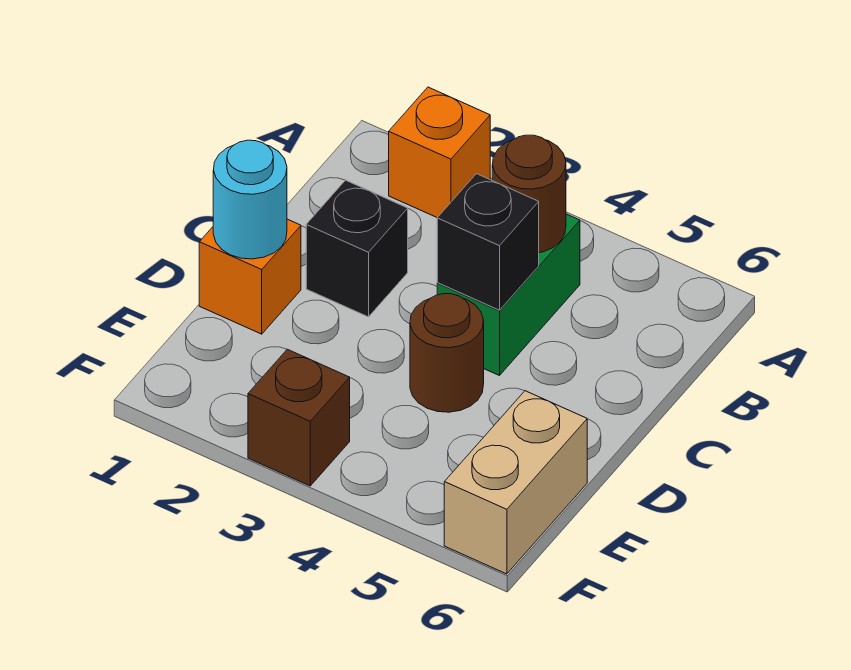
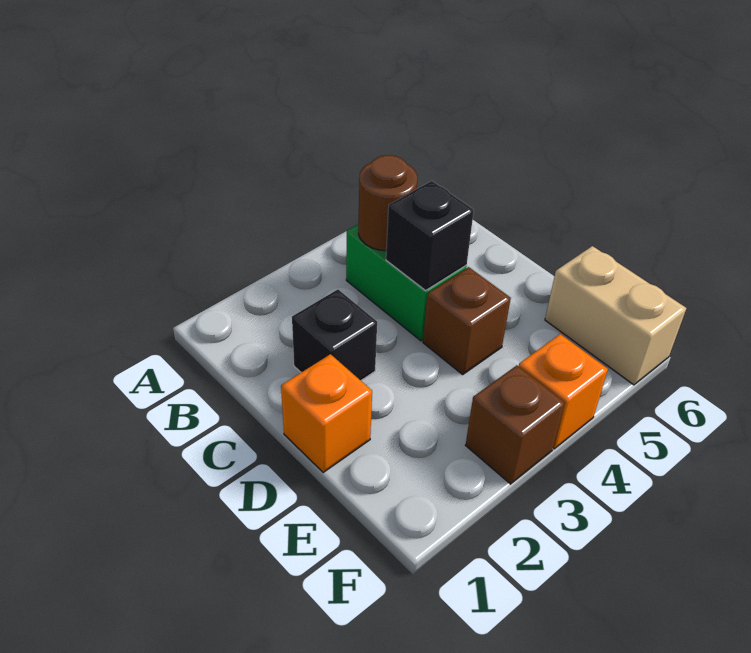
orange brick A2 level 1 -> orange brick F4 level 1
cyan round brick D1 level 2 -> none
brown round brick D4 level 1 -> brown brick D4 level 1

